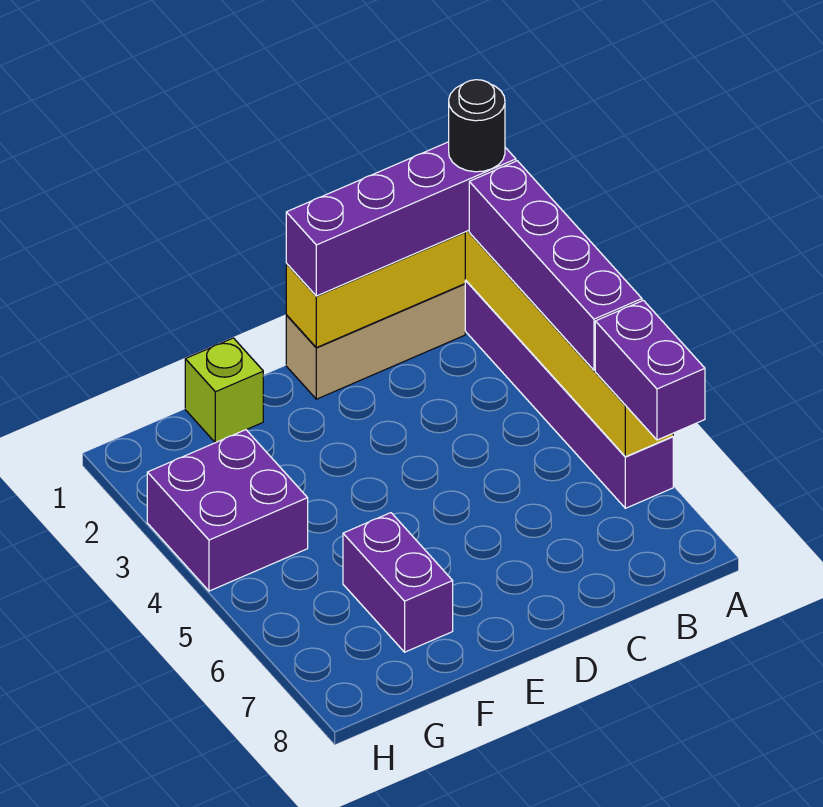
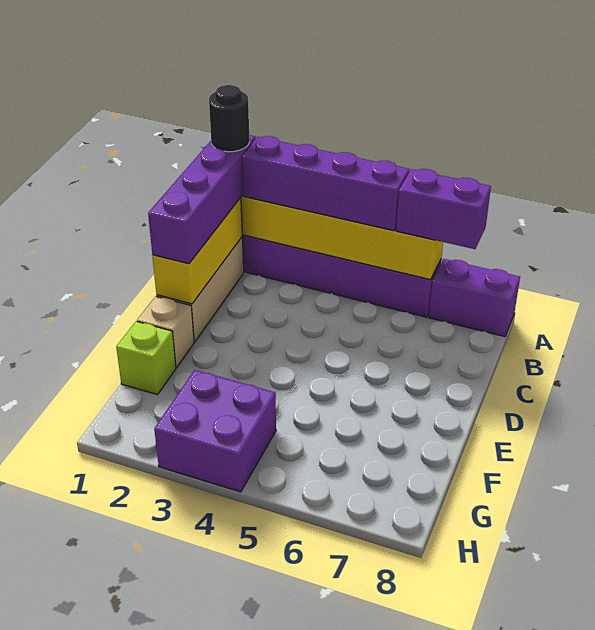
none -> tan brick E1 level 1
purple brick F6:F7 level 1 -> purple brick A7:A8 level 1

